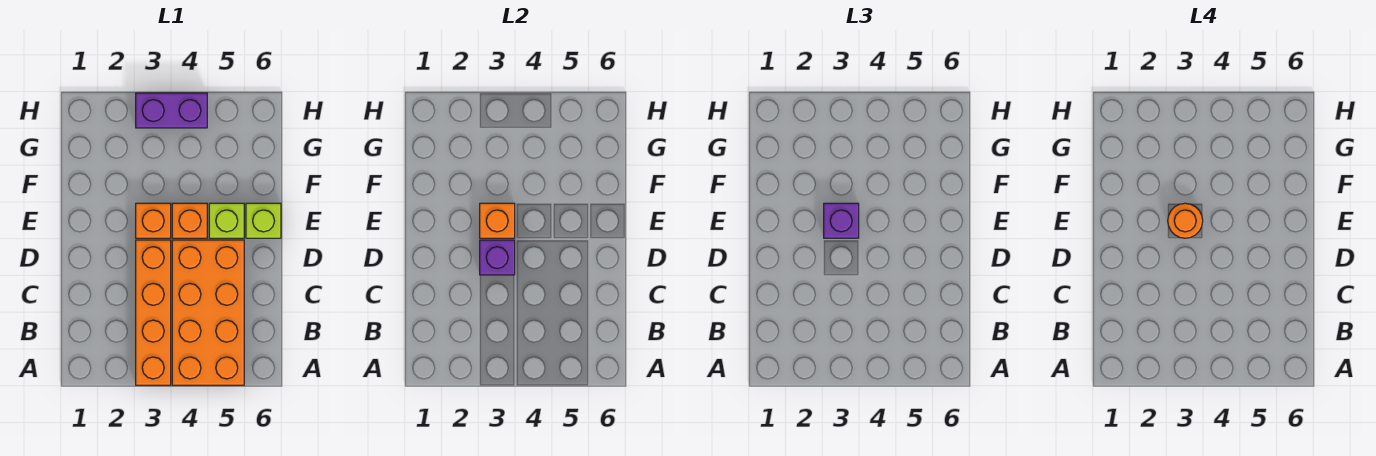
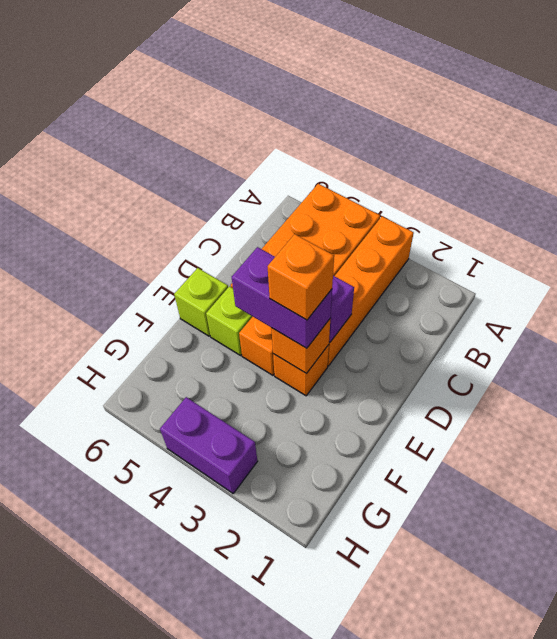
purple brick E3 level 3 -> purple brick E3:E4 level 3
orange round brick E3 level 4 -> orange brick E3 level 4

